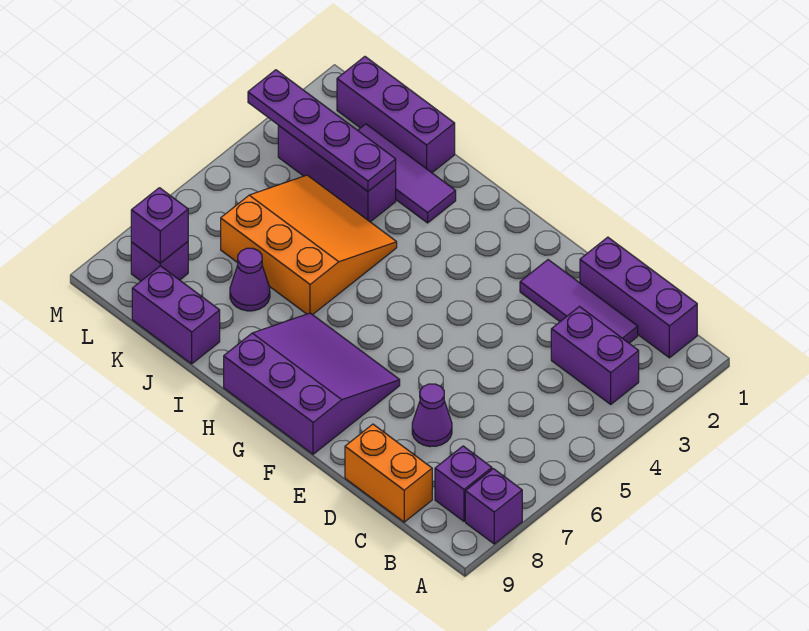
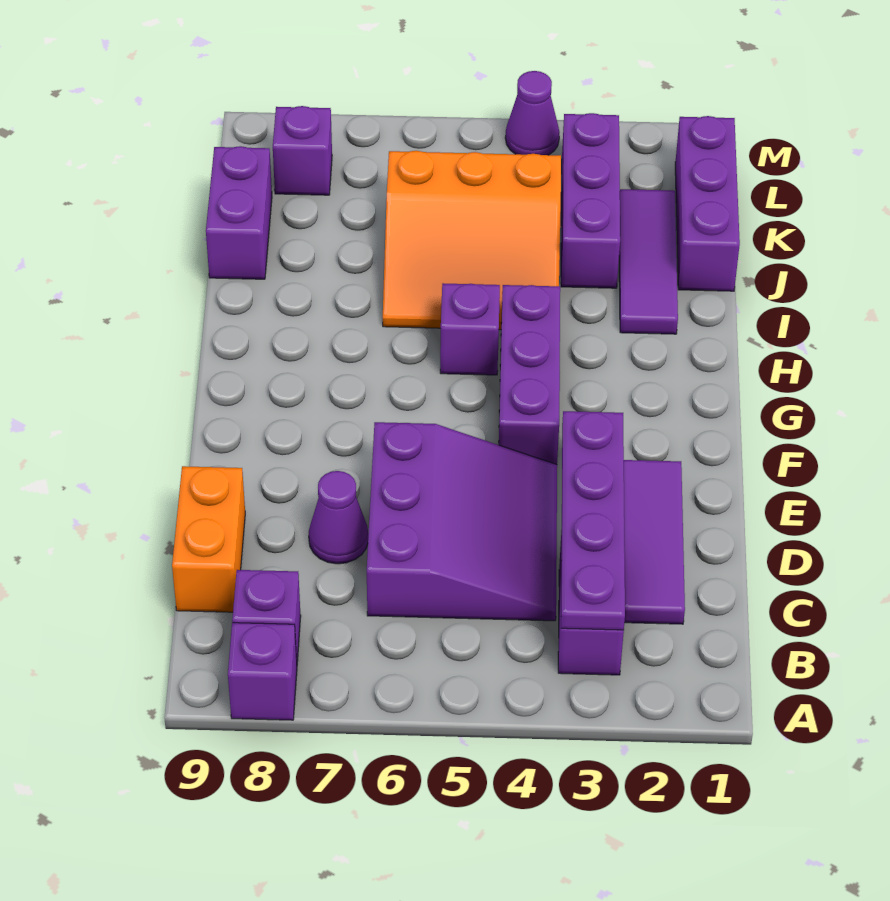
purple brick B1:D1 level 1 -> purple brick F4:H4 level 1
purple slope F7:H9 level 1 top 9 -> purple slope C4:E6 level 1 top 6
orange slope I4:K6 level 1 top 6 -> orange slope I4:K6 level 1 top K
purple plate J3:M3 level 2 -> purple plate B3:E3 level 2
purple cone J7 level 1 -> purple cone M4 level 1
purple brick L8 level 2 -> purple brick H5 level 1

